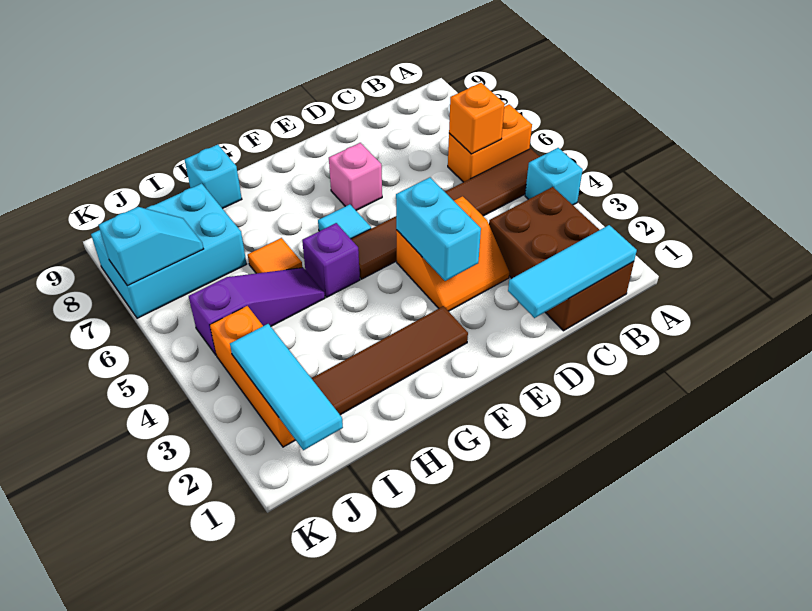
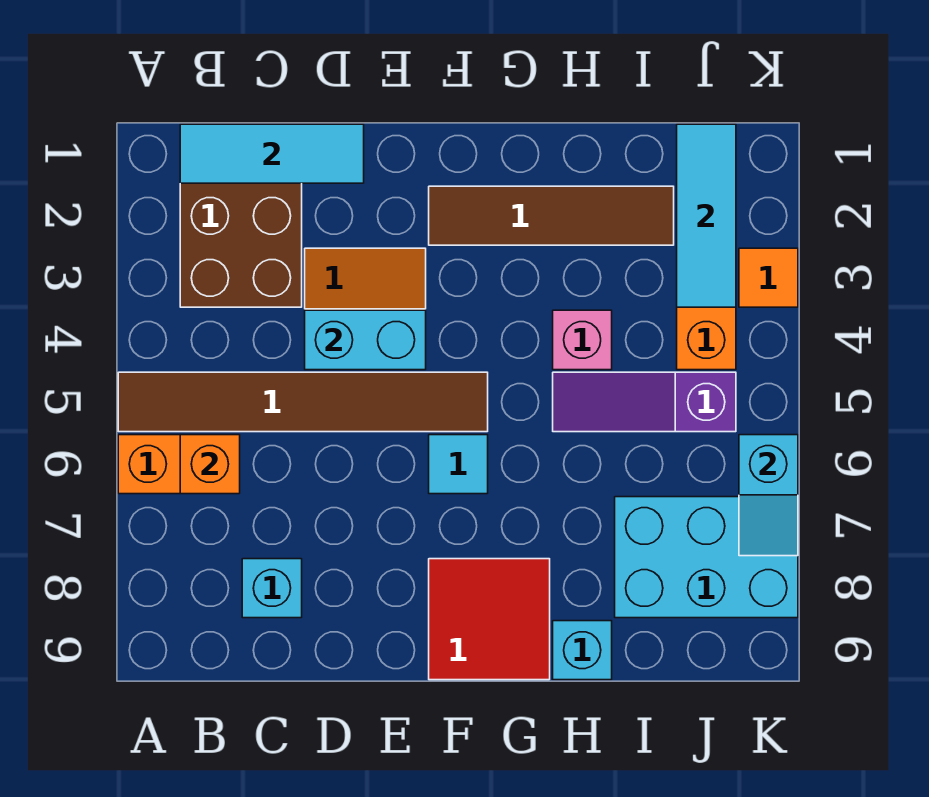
cyan brick A4 level 1 -> cyan brick C8 level 1
cyan brick E3:E4 level 2 -> cyan brick D4:E4 level 2
pink brick E7 level 1 -> pink brick H4 level 1
none -> red tile F8:G9 level 1
purple brick G5 level 1 -> none
orange tile H6 level 1 -> orange tile K3 level 1
cyan slope J7:K7 level 2 top K -> cyan slope K6:K7 level 2 top 6

